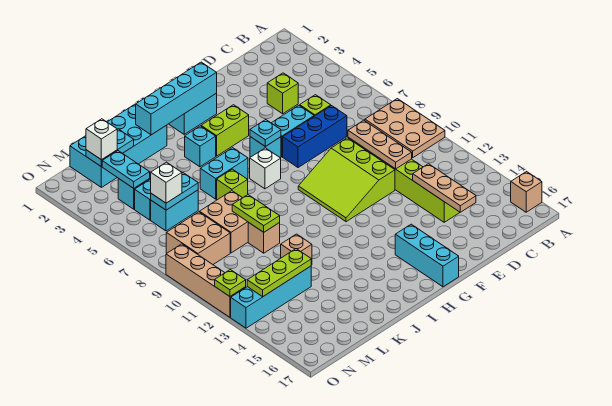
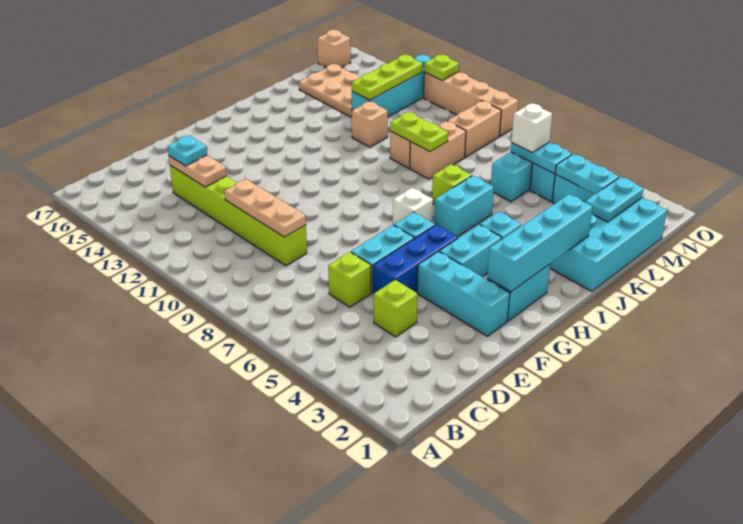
tan plate A8:B10 level 1 -> tan plate L14:M16 level 1
tan brick A16 level 1 -> tan brick N17 level 1
blue brick D7:F7 level 1 -> blue brick E5:G5 level 1
tan plate D13:D15 level 2 -> tan plate D13:D14 level 2
lime slope E9:G11 level 1 top E -> none
lime brick G4:H4 level 1 -> cyan brick G4:H4 level 1
cyan plate G6 level 2 -> cyan plate D14 level 3
cyan brick G15:G17 level 1 -> cyan brick F2:F4 level 1
tan brick K8:L9 level 1 -> tan brick K9:L9 level 1
cyan plate L6:M6 level 2 -> cyan plate M5:M6 level 2
white brick M2 level 3 -> none
tan brick M8:N9 level 1 -> tan brick M9:N9 level 1

